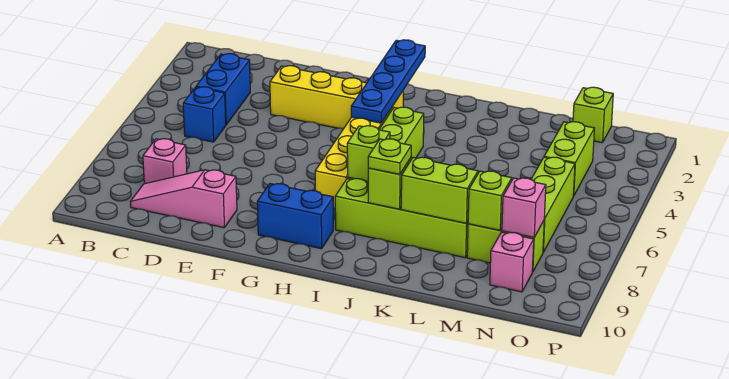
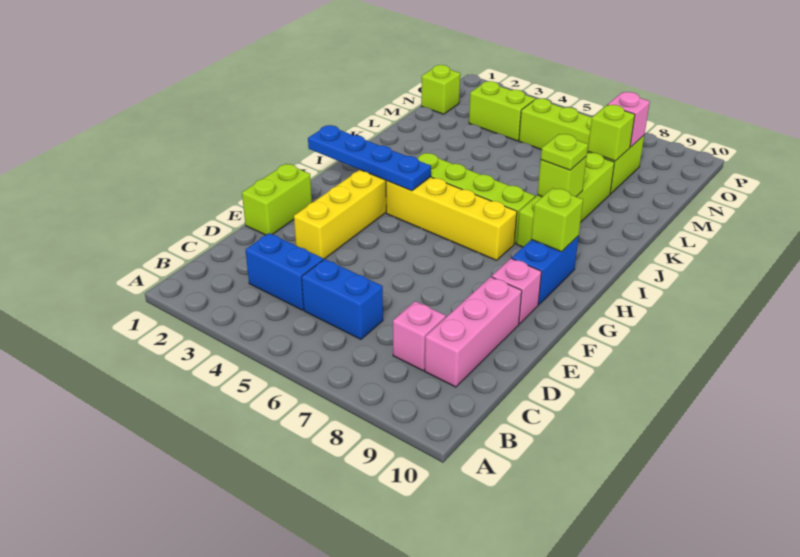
blue brick C5 level 1 -> blue brick C5:C6 level 1
pink slope C9:E9 level 1 top E -> pink brick C9:E9 level 1
lime brick I7 level 2 -> lime brick H9 level 2
lime brick K8:L8 level 2 -> lime brick E1:F1 level 1
pink brick N9 level 1 -> pink brick F9 level 1

